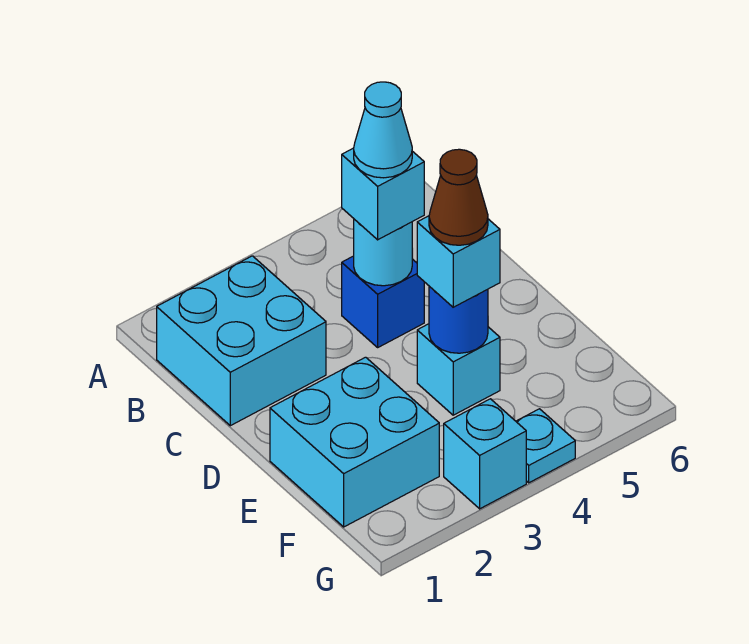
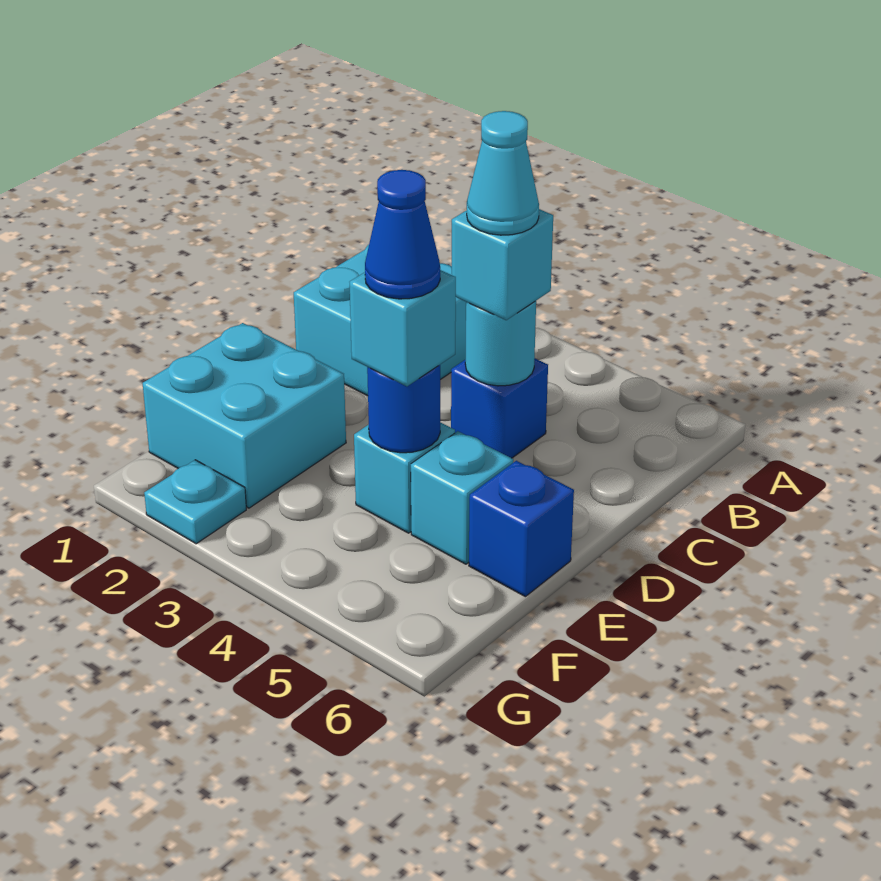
brown cone E4 level 4 -> blue cone E4 level 4
none -> blue brick E6 level 1
cyan brick G3 level 1 -> cyan brick E5 level 1
cyan plate G4 level 1 -> cyan plate G2 level 1

